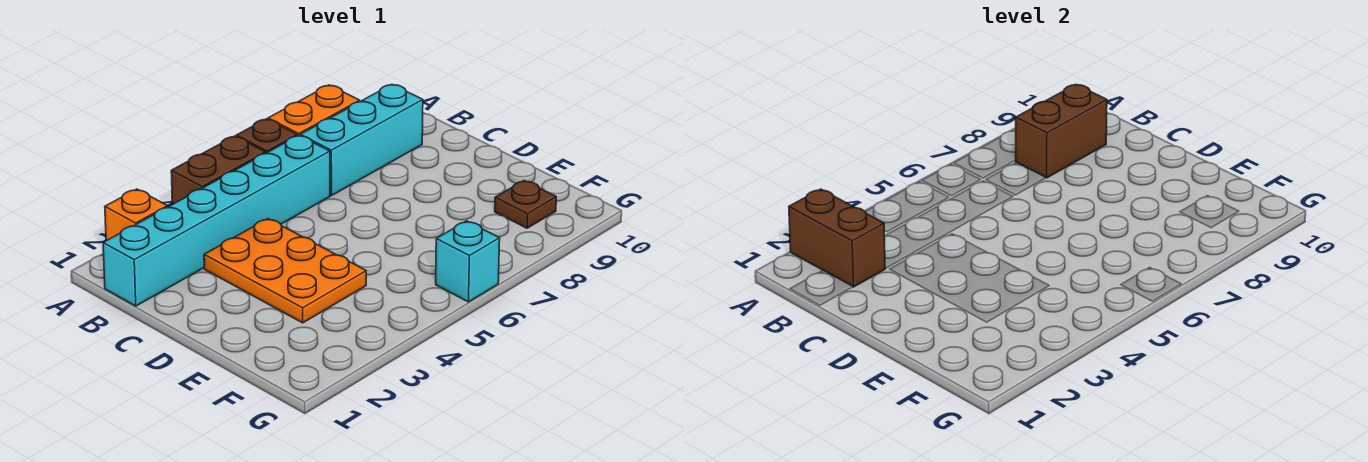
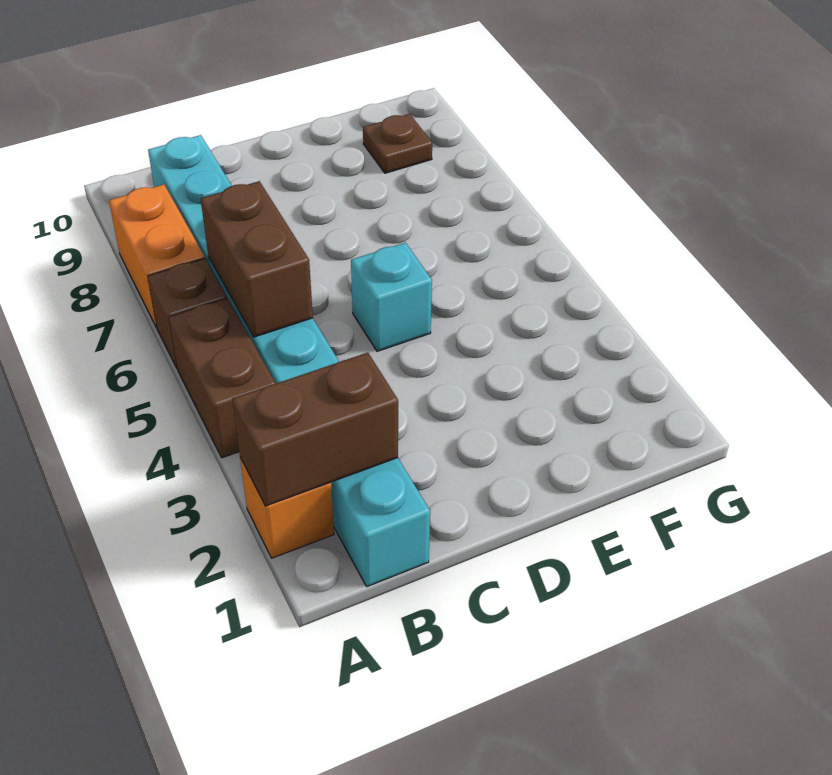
brown brick B8:B9 level 2 -> brown brick B5:B6 level 2
orange plate C3:E4 level 1 -> none
cyan brick G6 level 1 -> cyan brick D5 level 1

